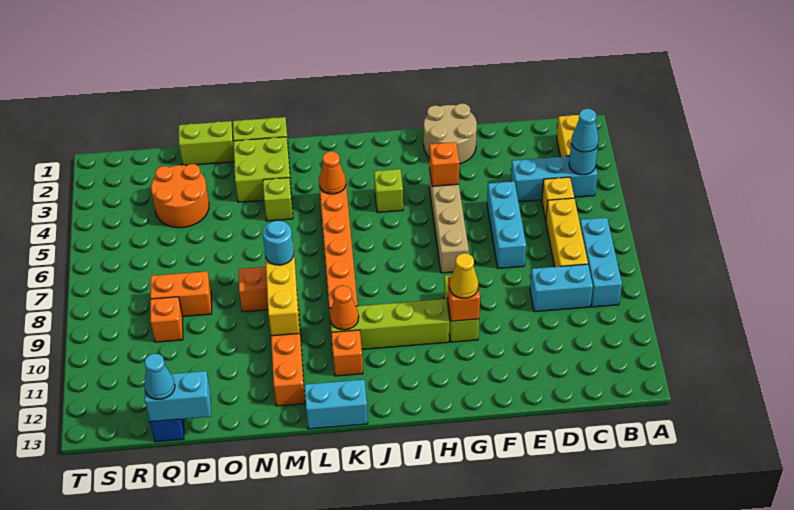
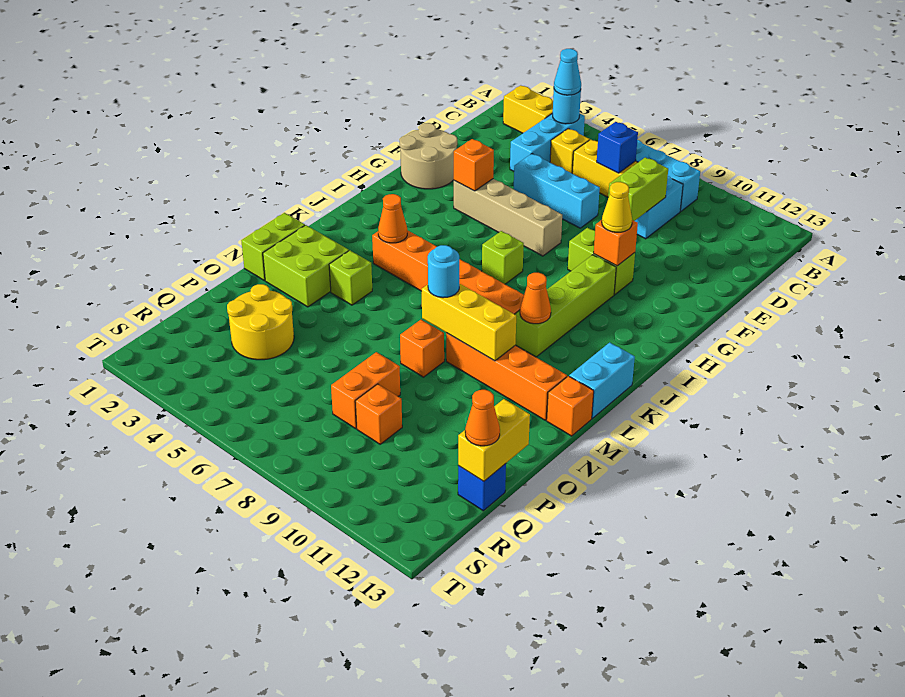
none -> blue brick C7 level 2
lime brick I4 level 1 -> lime brick I7 level 1
orange brick K11 level 1 -> orange brick M13 level 1
lime brick O1:P1 level 1 -> lime brick D9:E9 level 2
orange round brick P3:Q4 level 1 -> yellow round brick P3:Q4 level 1
cyan brick P13:Q13 level 2 -> yellow brick P13:Q13 level 2
cyan cone Q13 level 3 -> orange cone Q13 level 3

